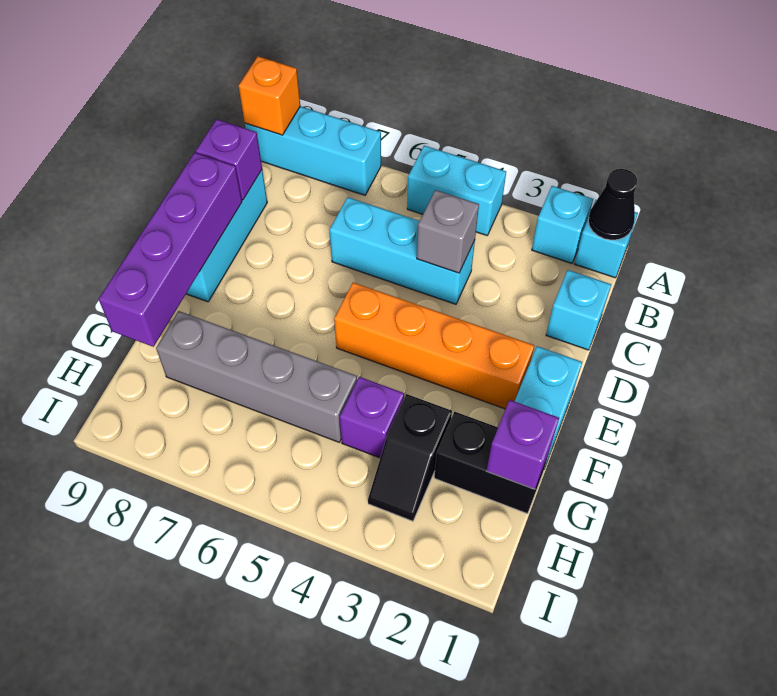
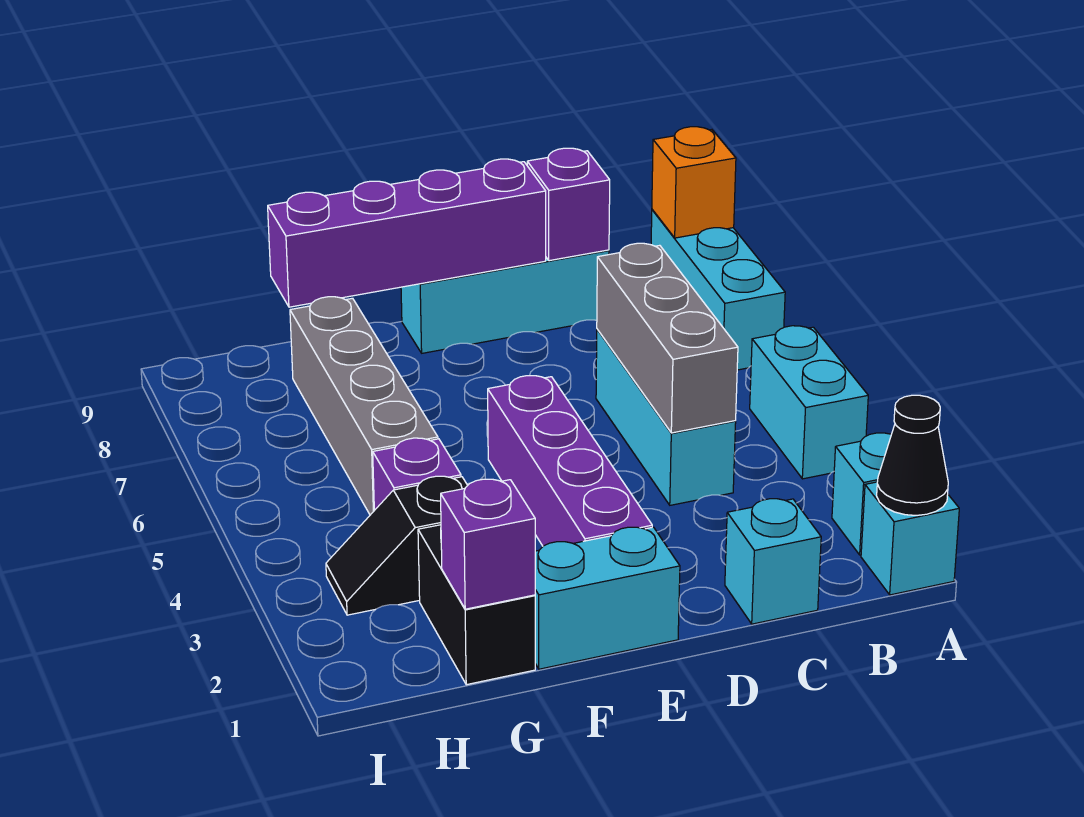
grey brick C4 level 2 -> grey brick C4:C6 level 2
orange brick E2:E5 level 1 -> purple brick E2:E5 level 1

